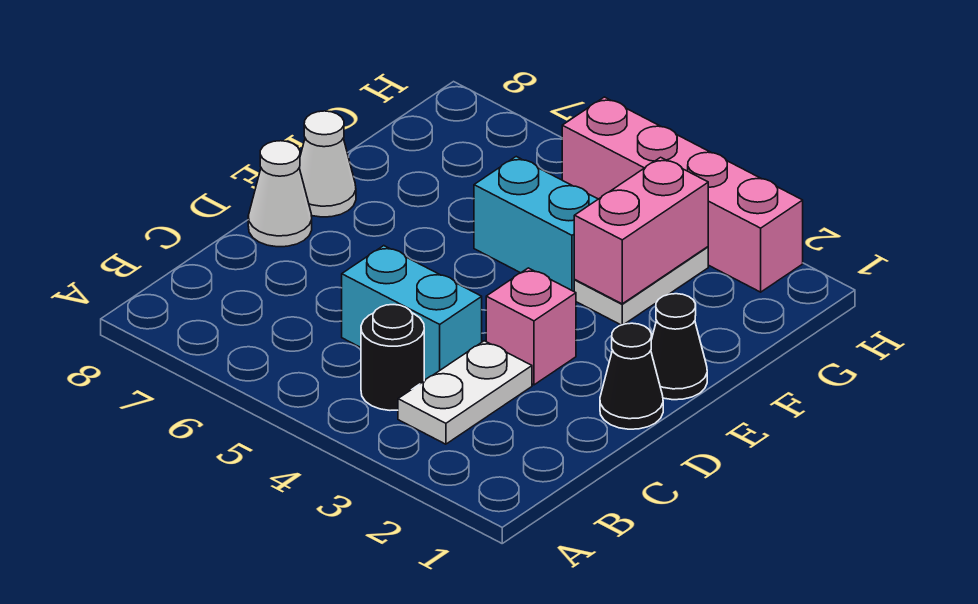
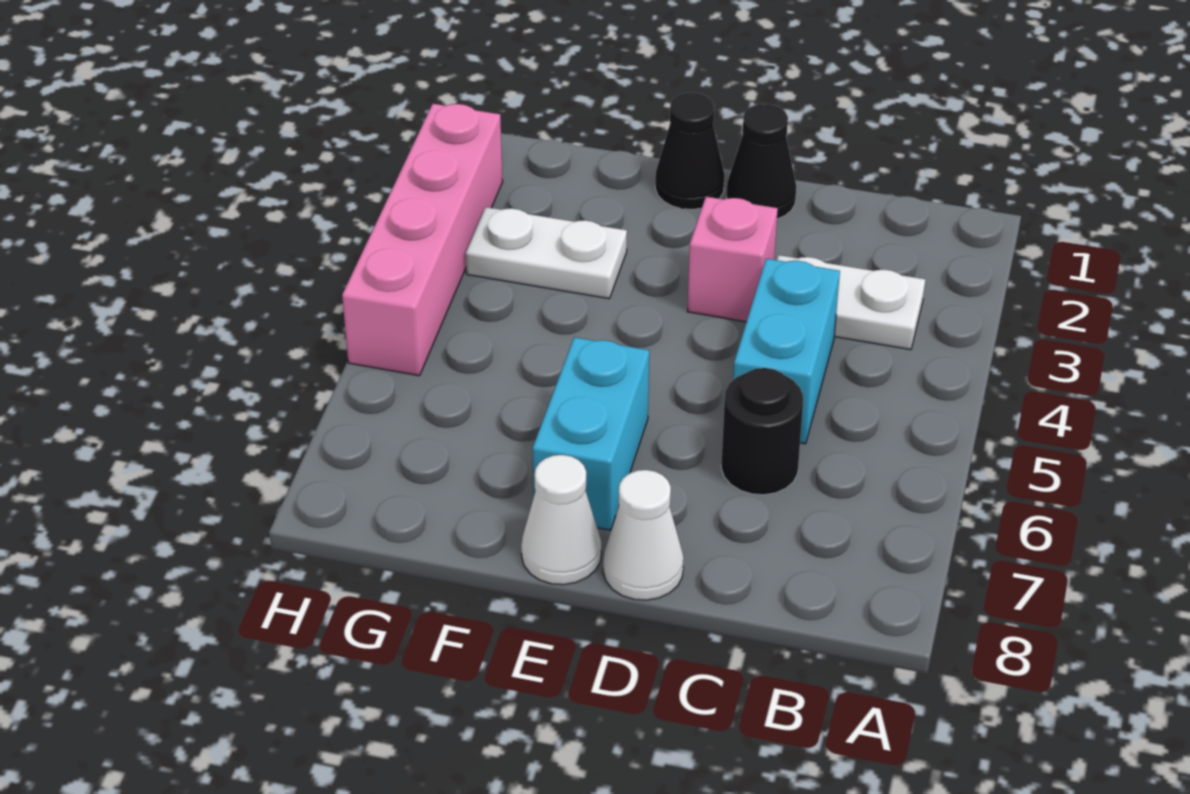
black round brick B4 level 1 -> black round brick C6 level 1
pink brick F3:G3 level 2 -> none
cyan brick F4:F5 level 1 -> cyan brick E6:E7 level 1

